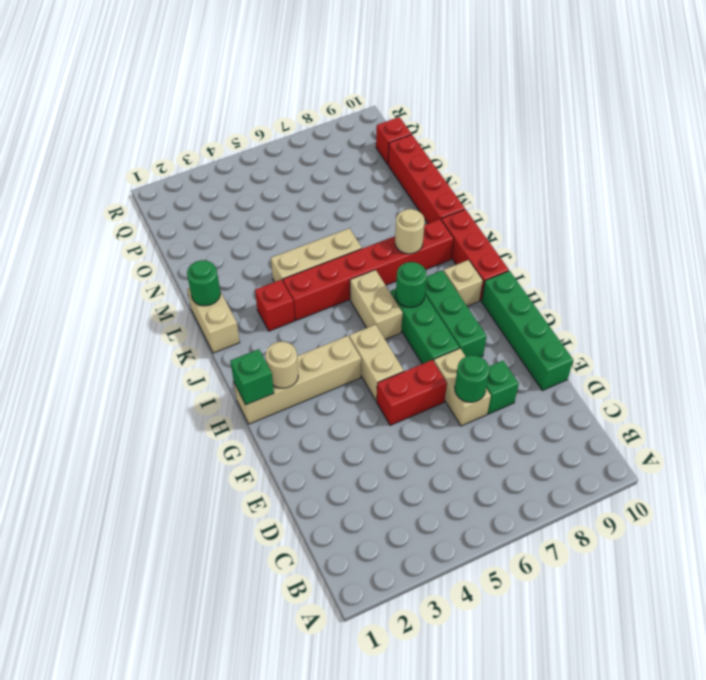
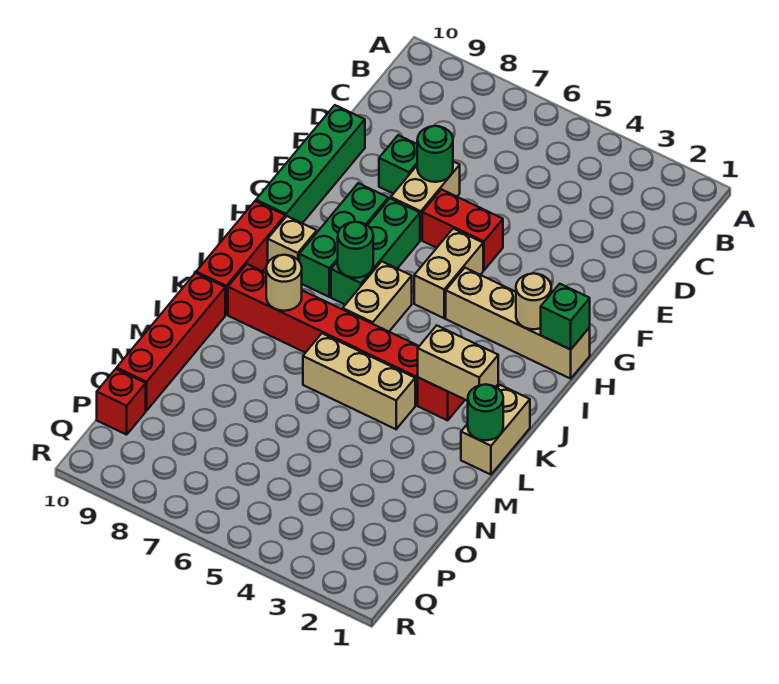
none -> tan brick K2:K3 level 2

